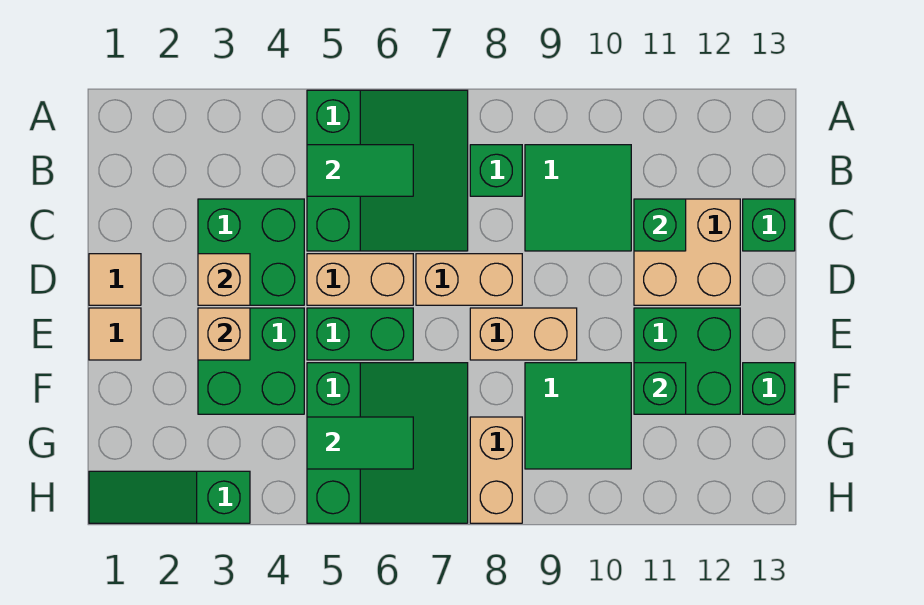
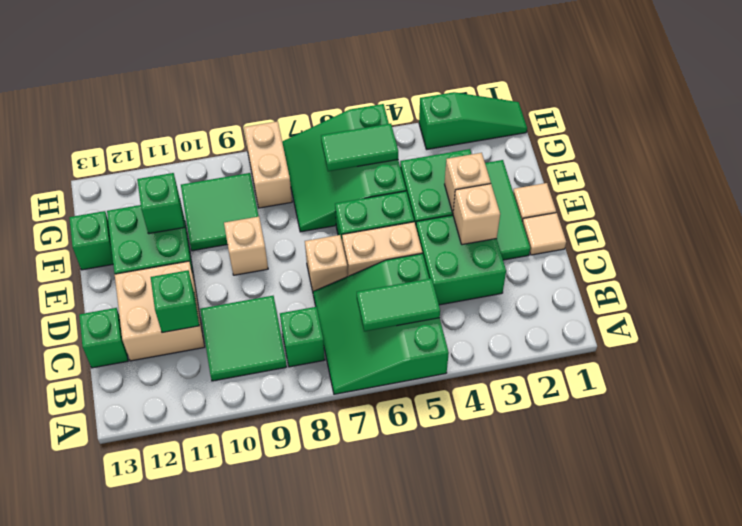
none -> green tile D2:F2 level 1
tan brick D7:D8 level 1 -> tan brick D7 level 1
tan brick E8:E9 level 1 -> tan brick E9 level 1

